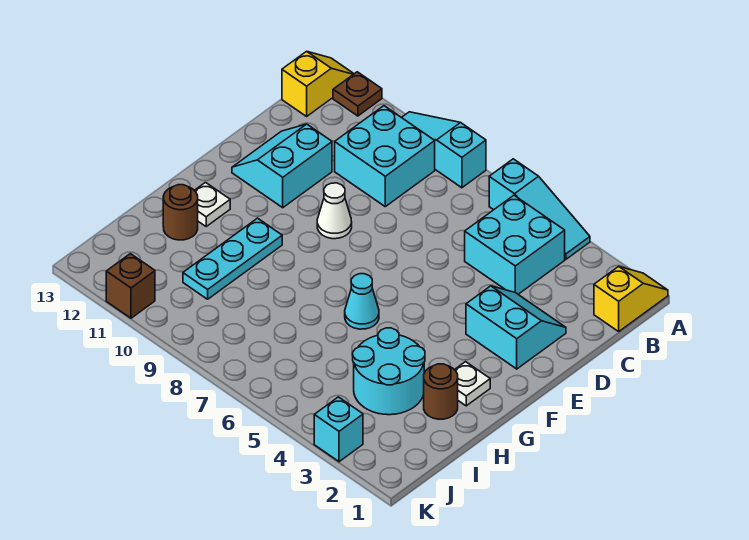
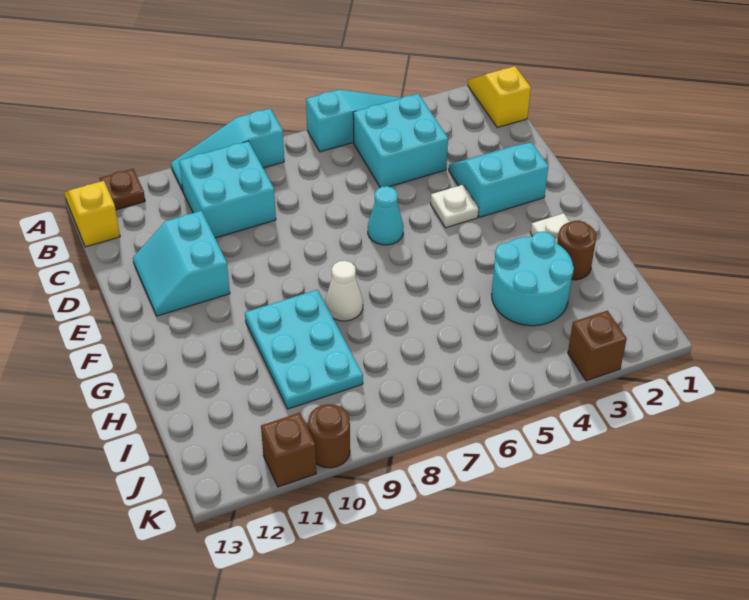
white cone E9 level 1 -> white cone G8 level 1
cyan cone G6 level 1 -> cyan cone E6 level 1
cyan plate G10:I10 level 1 -> cyan plate G9:I10 level 1
white plate G12 level 1 -> white plate E4 level 1
brown round brick H12 level 1 -> brown round brick K10 level 1
cyan brick K3 level 1 -> brown brick K3 level 1

